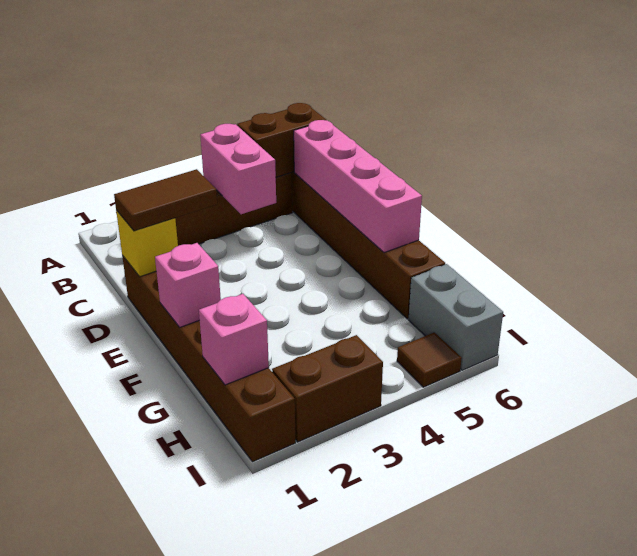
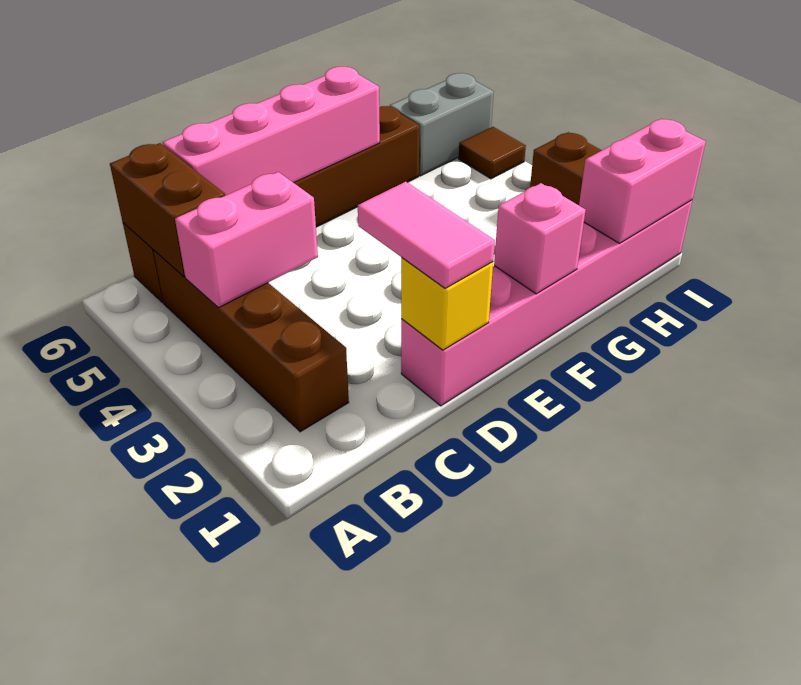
brown brick D1:I1 level 1 -> pink brick D1:I1 level 1
brown tile D1:D2 level 3 -> pink tile D1:D2 level 3
pink brick H1 level 2 -> pink brick H1:I1 level 2

